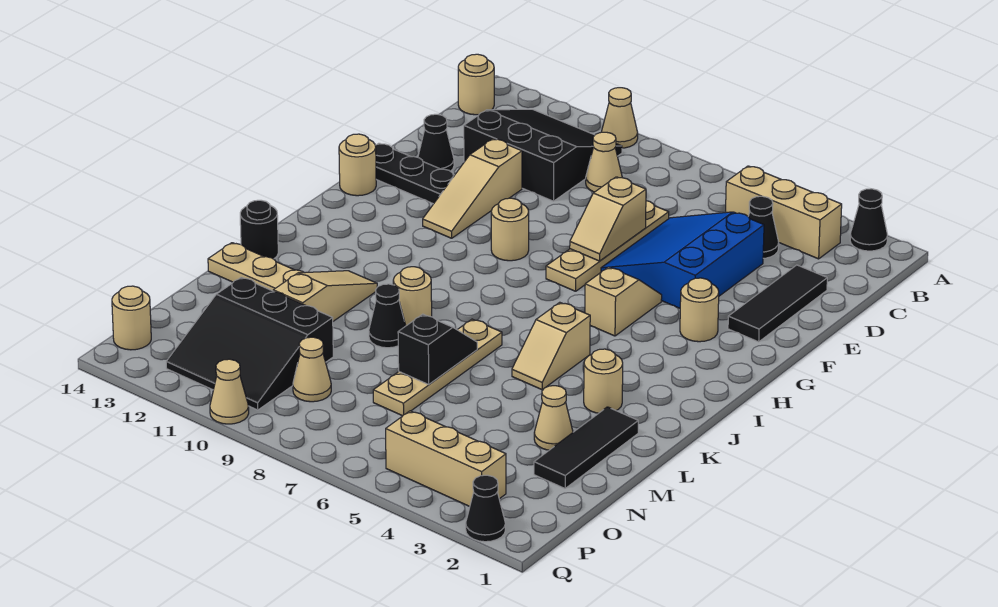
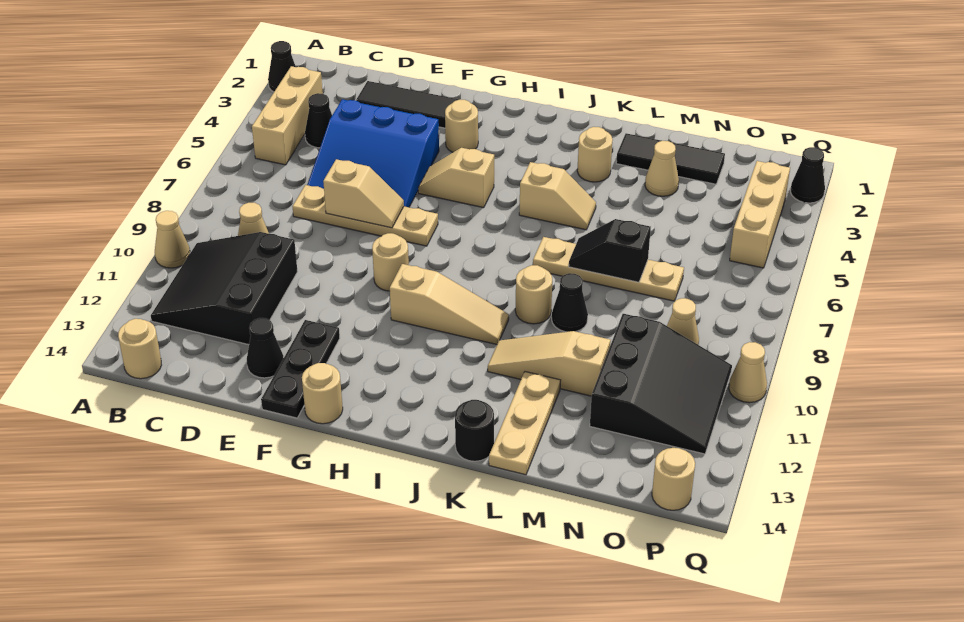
tan slope E11:G11 level 1 top E -> tan slope H10:J10 level 1 top H

